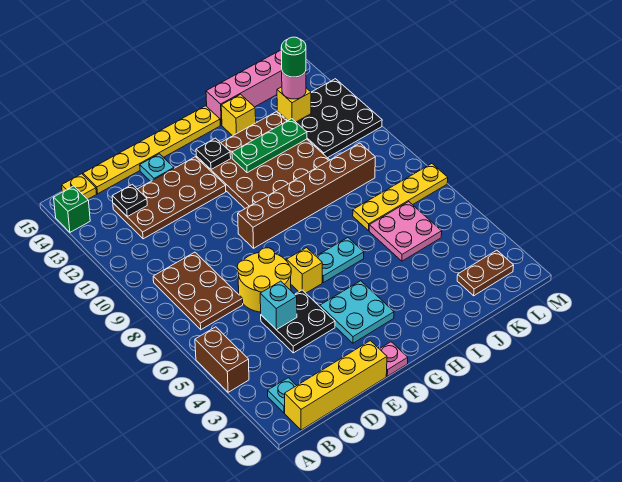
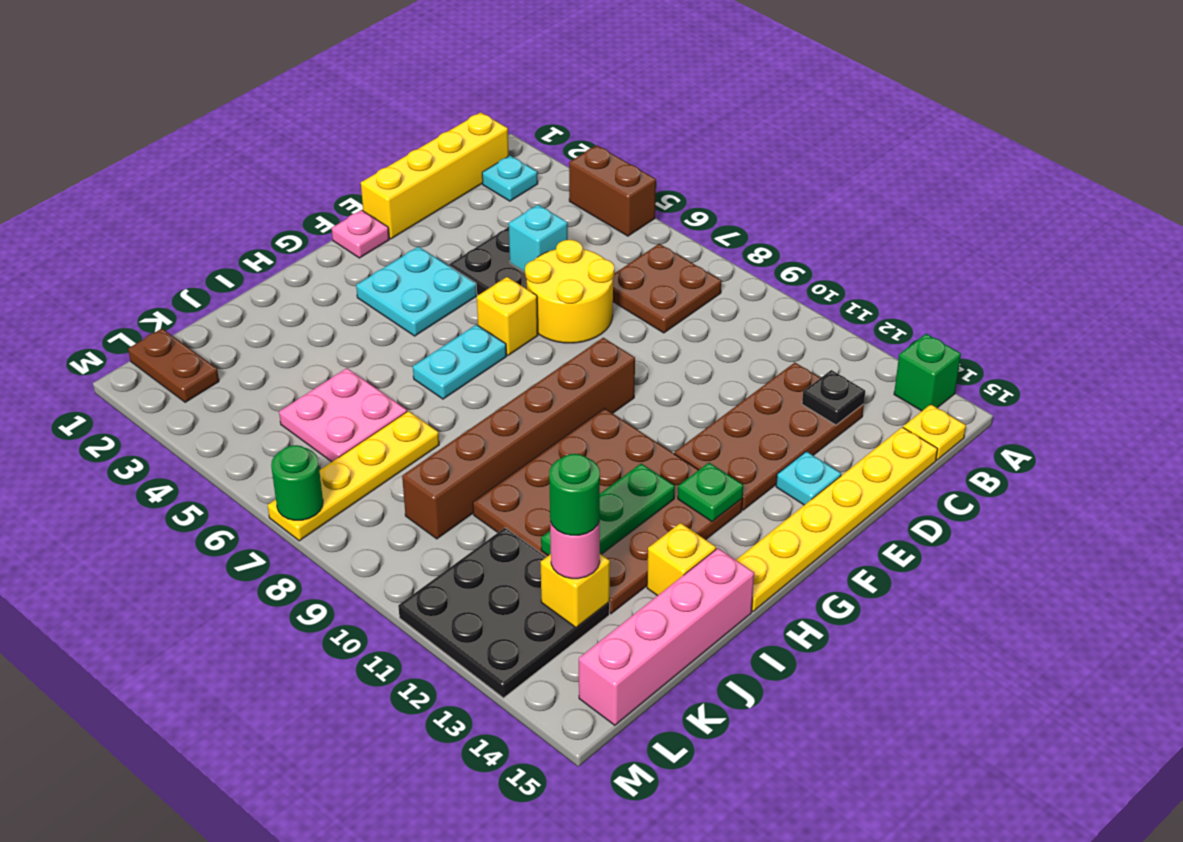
brown plate B7:C9 level 1 -> brown plate B7:C8 level 1
black plate G13 level 2 -> green plate G13 level 2
brown plate K2:L2 level 1 -> brown plate L1:L2 level 1
none -> green round brick M7 level 2

